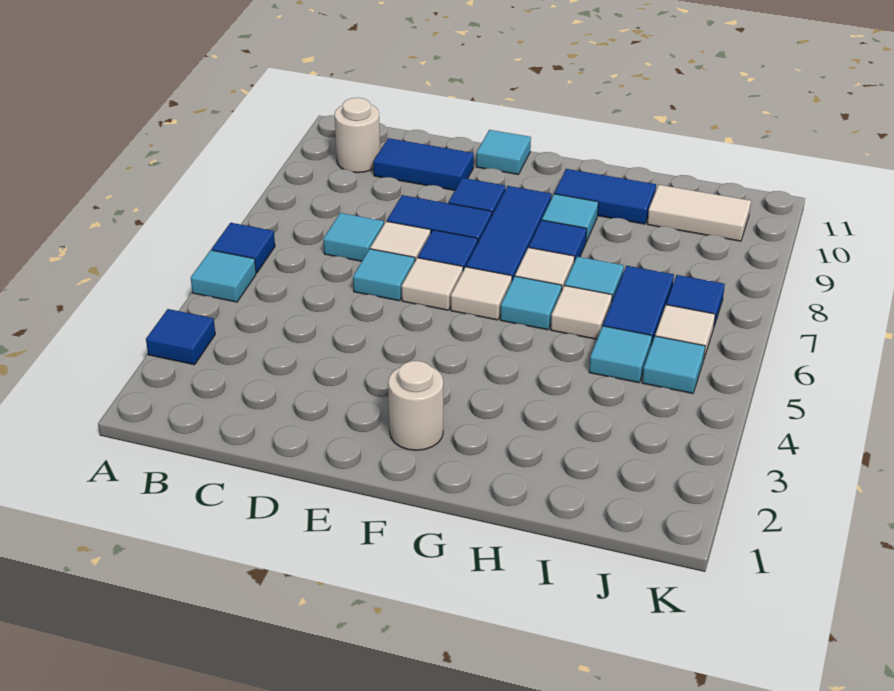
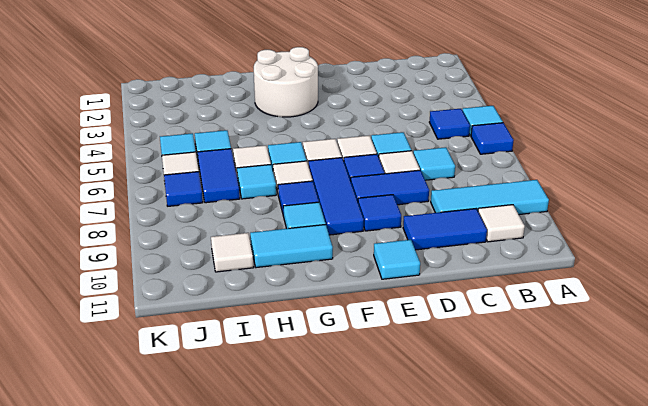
blue tile A3 level 1 -> blue tile B5 level 1
none -> cyan tile A9:C9 level 1
white round brick B10 level 1 -> white tile B10 level 1
white round brick F2 level 1 -> white round brick F2:G3 level 1
blue tile G10:H10 level 1 -> cyan tile G10:H10 level 1
white tile I10:J10 level 1 -> white tile I10 level 1

